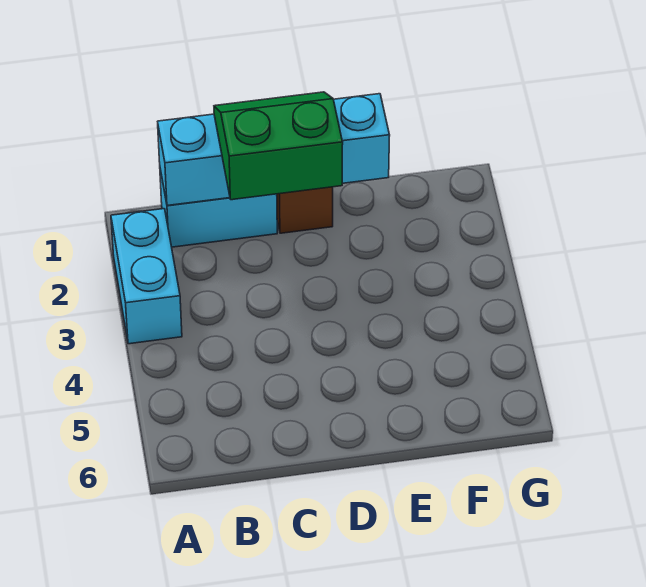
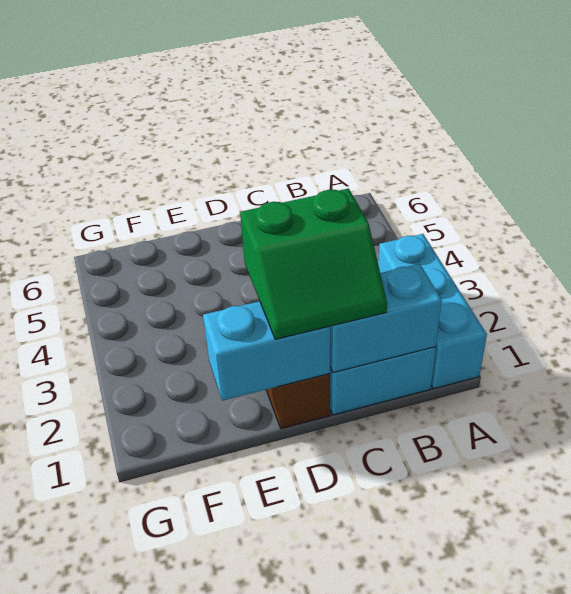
cyan brick A2:A3 level 1 -> cyan brick A1:A3 level 1

